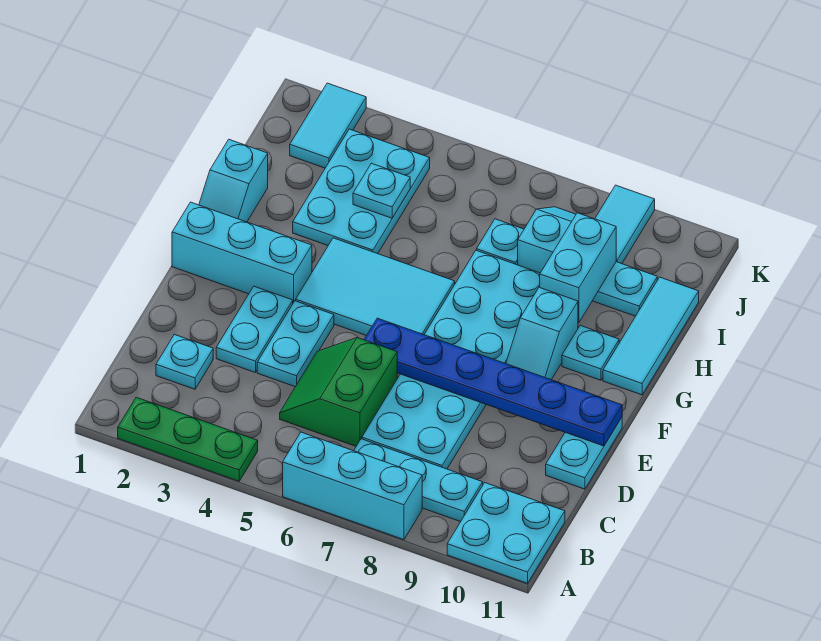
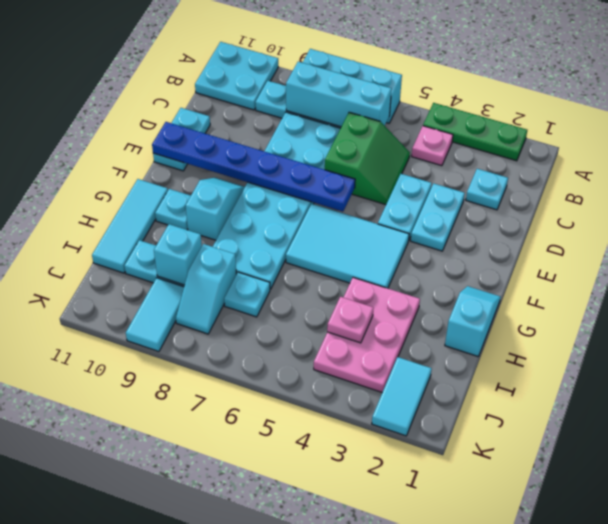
none -> pink plate B4 level 1
cyan brick F1:F3 level 1 -> cyan brick B6:B8 level 2
cyan plate H3:J4 level 1 -> pink plate H3:J4 level 1
cyan brick H9:I9 level 2 -> cyan brick I9 level 2
cyan plate I4 level 2 -> pink plate I4 level 2

